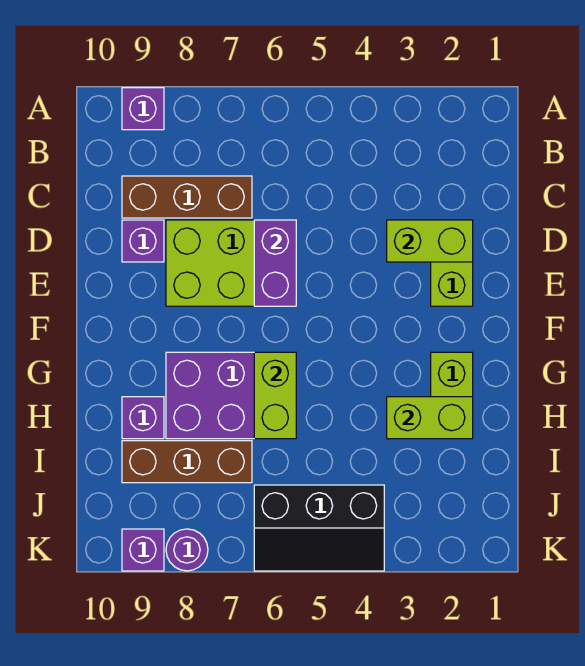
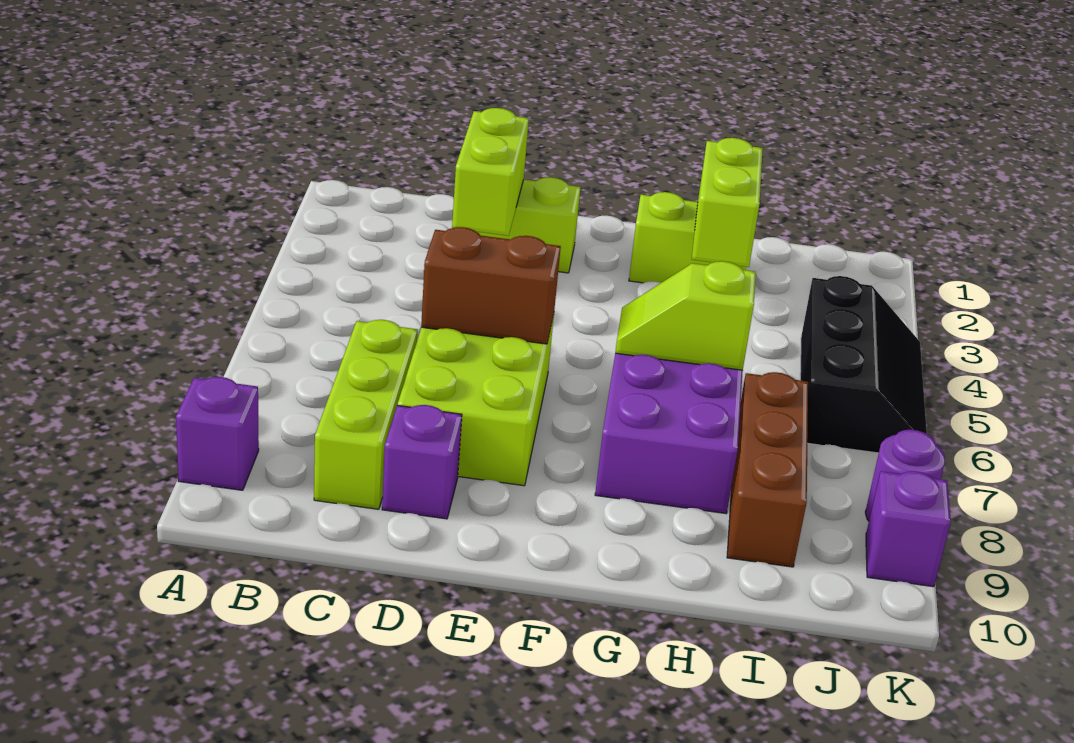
brown brick C7:C9 level 1 -> lime brick C7:C9 level 1
purple brick D6:E6 level 2 -> brown brick D6:E6 level 2
lime brick G6:H6 level 2 -> lime slope G6:H6 level 2 top H
purple brick H9 level 1 -> none

